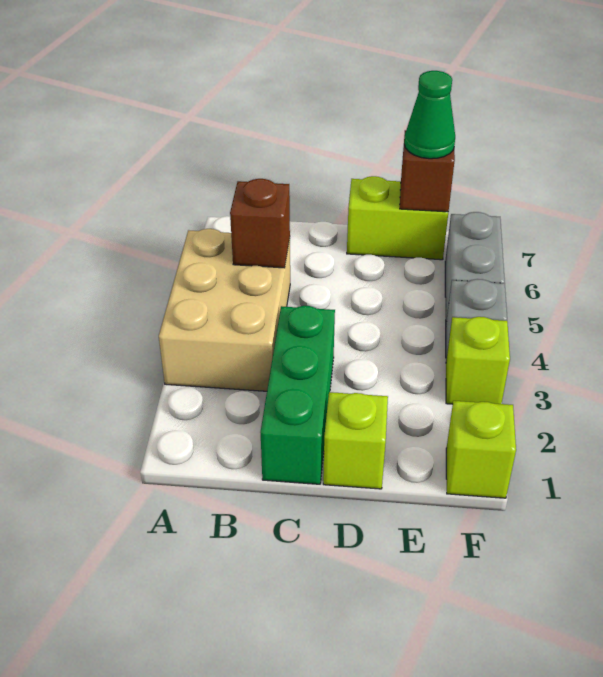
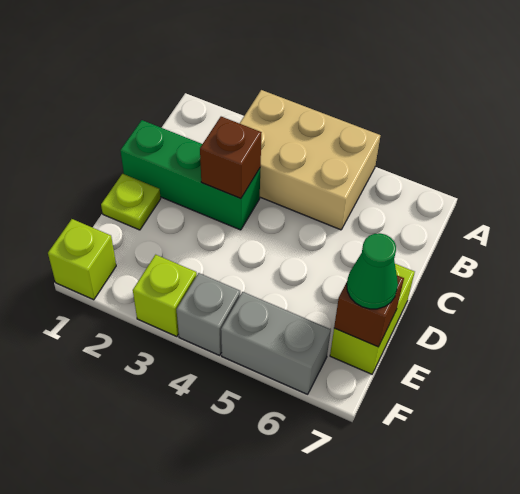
brown brick B5 level 2 -> brown brick C3 level 2
lime brick D1 level 1 -> lime plate D1 level 1

